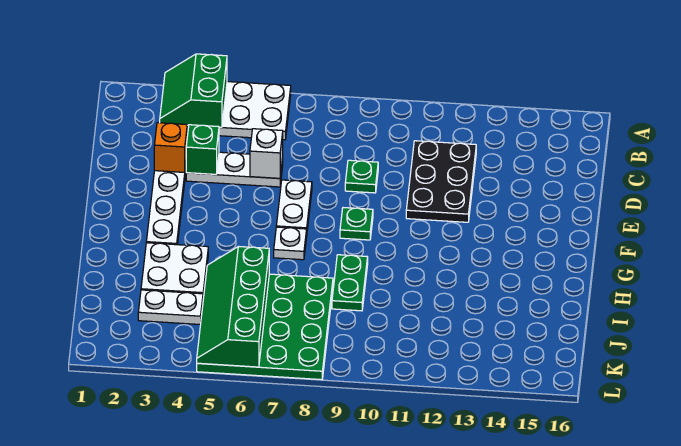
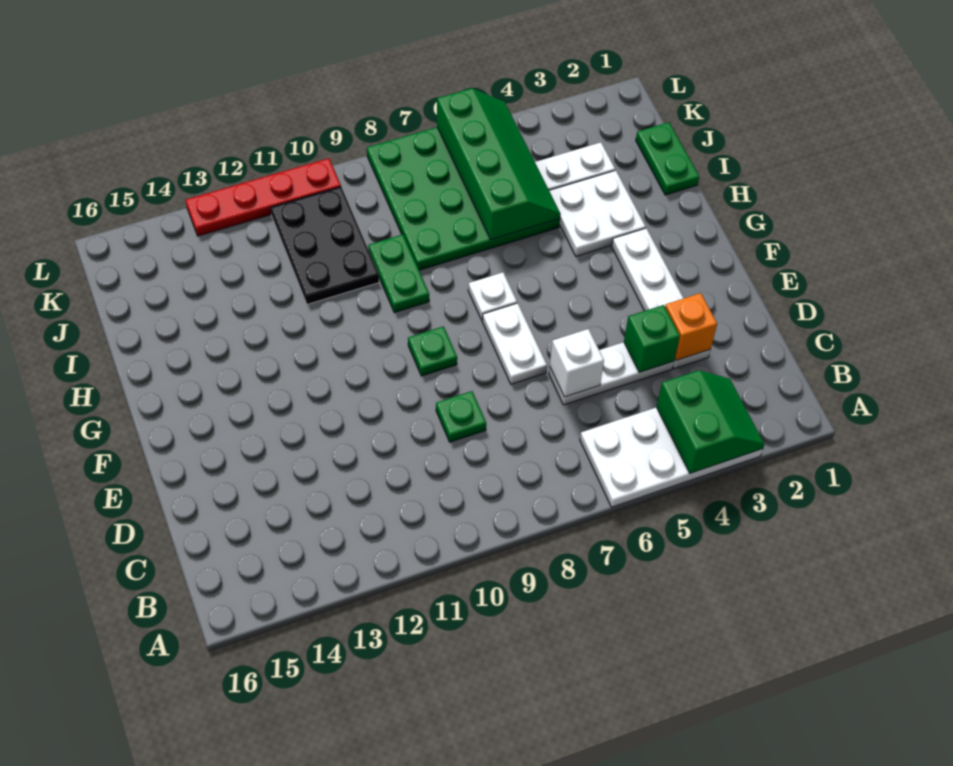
black plate C11:E12 level 1 -> black plate I10:K11 level 1
none -> green plate I1:J1 level 1
none -> red plate L10:L13 level 1

